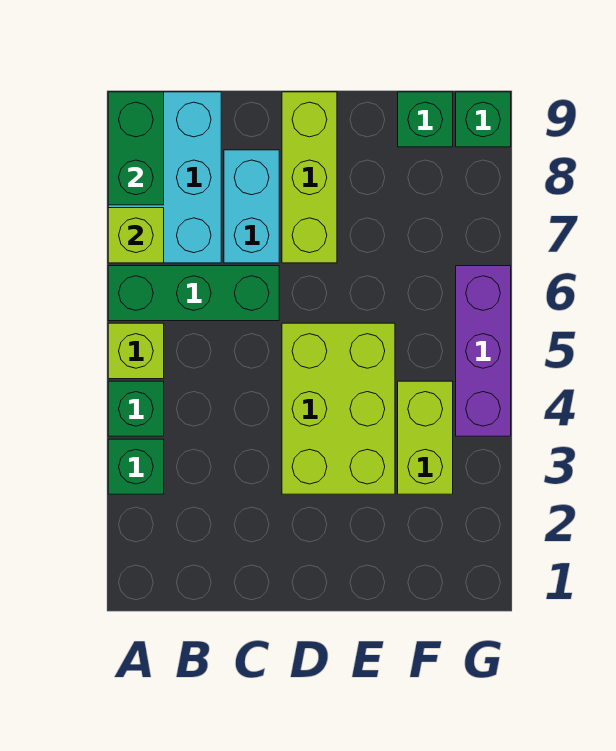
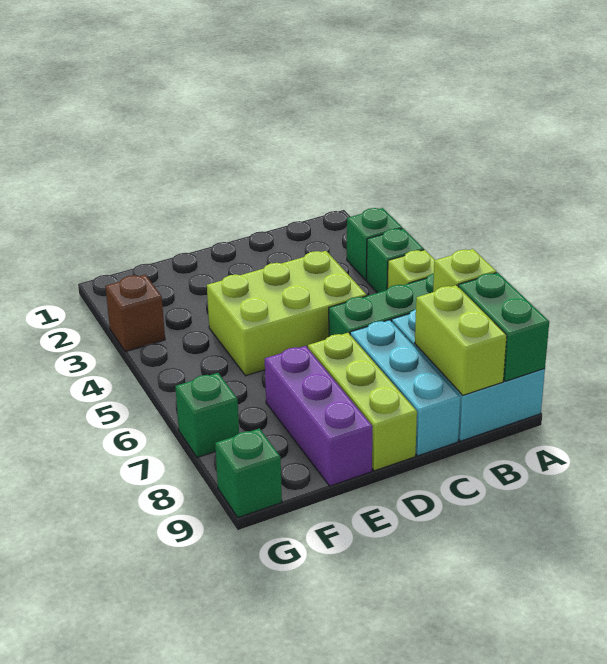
cyan brick C7:C8 level 1 -> cyan brick C7:C9 level 1
lime brick D3:E5 level 1 -> lime brick C4:E5 level 1
lime brick F3:F4 level 1 -> lime brick B8:B9 level 2
green brick F9 level 1 -> green brick G7 level 1
none -> brown brick G3 level 1
purple brick G4:G6 level 1 -> purple brick E7:E9 level 1

